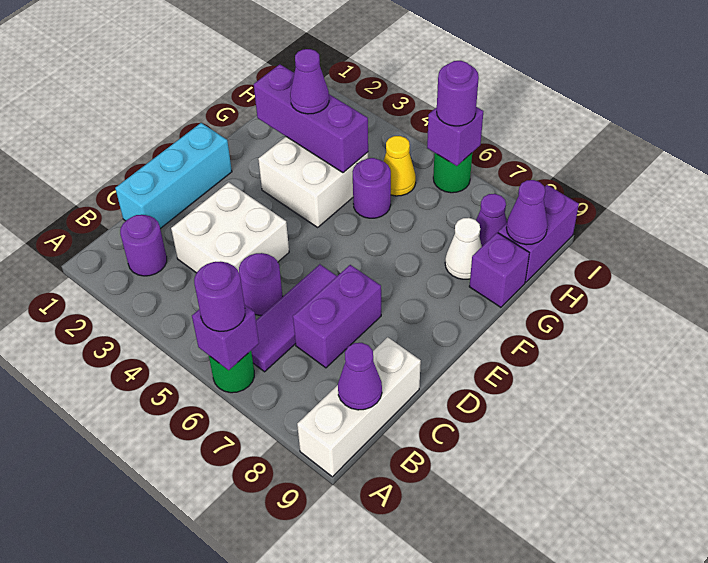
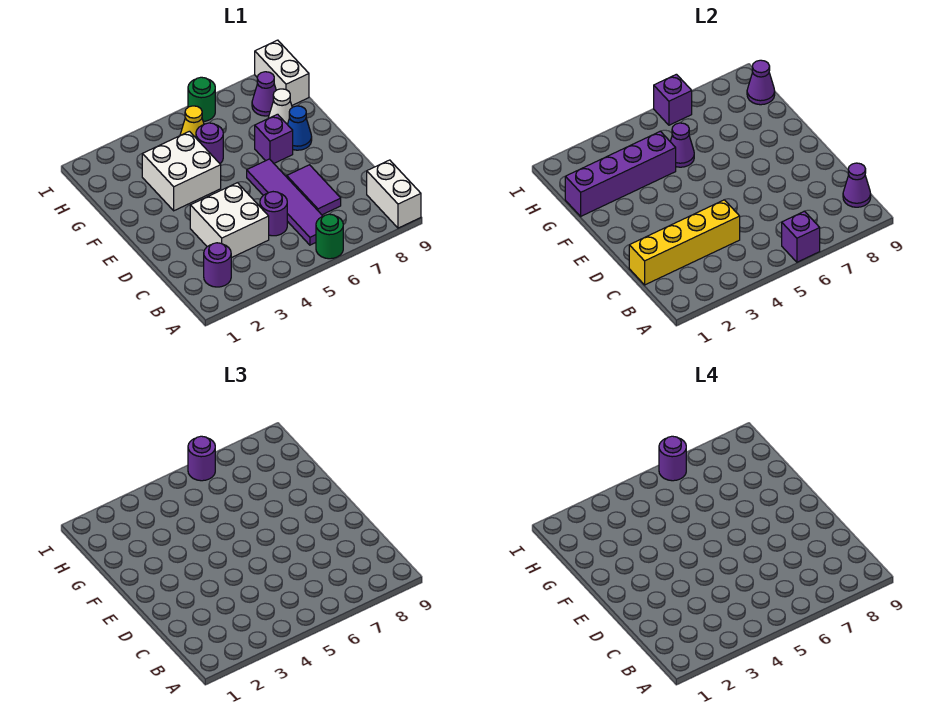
purple round brick A6 level 3 -> purple round brick I6 level 4
white brick A9:C9 level 1 -> white brick A9:B9 level 1
purple tile B6:D6 level 1 -> purple tile B6:E6 level 1
cyan brick C1:E1 level 1 -> none
none -> yellow brick C1:C4 level 2
purple brick C7:D7 level 1 -> purple tile C7:D7 level 1
none -> blue cone F8 level 1
purple brick G2:G4 level 2 -> purple brick G1:G4 level 2
purple cone G3 level 3 -> purple cone G5 level 2
purple brick G9 level 1 -> purple brick F7 level 1
purple brick H9:I9 level 1 -> white brick H9:I9 level 1

